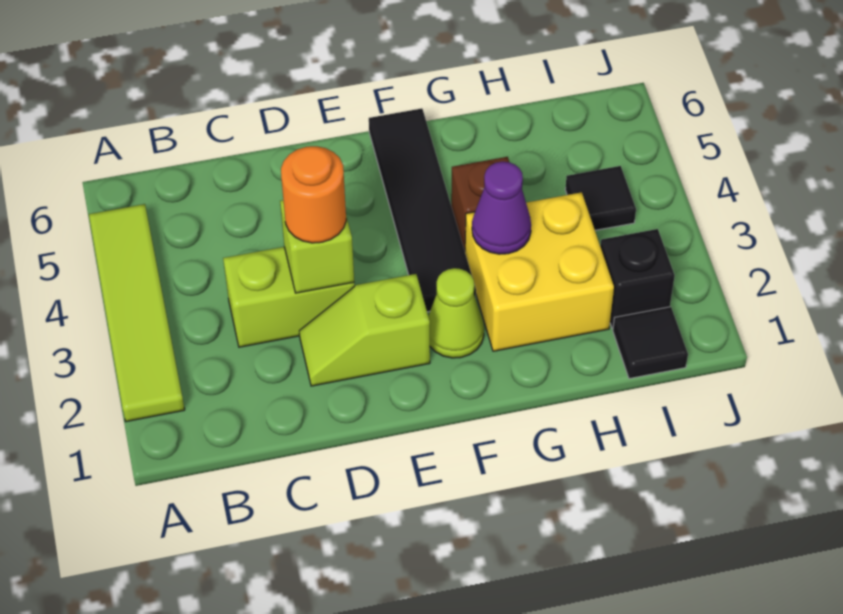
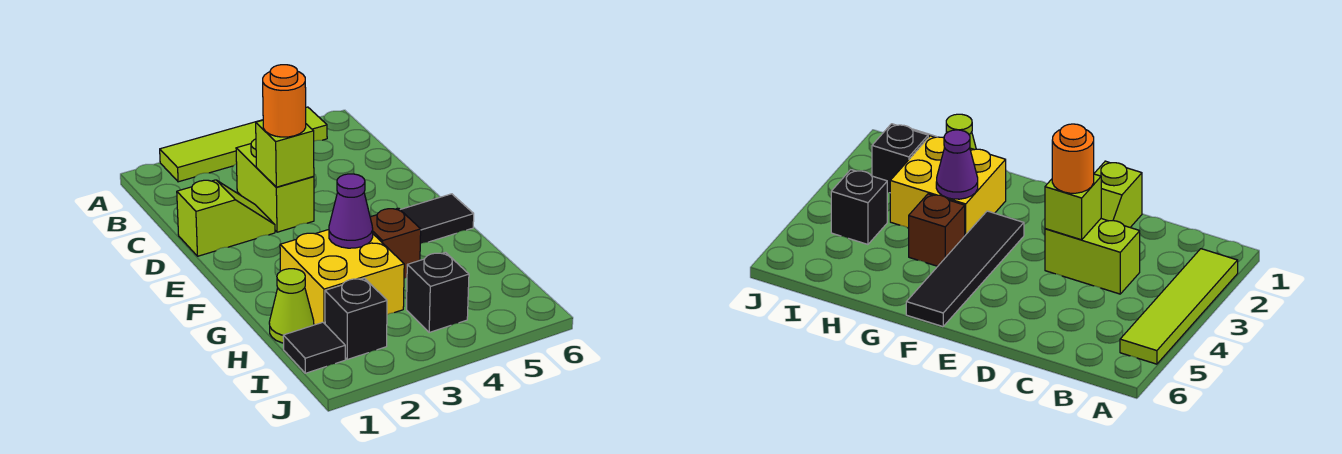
lime slope D2:E2 level 1 top E -> lime slope D1:D2 level 1 top 1
lime cone F2 level 1 -> lime cone H1 level 1
black tile I4 level 1 -> black brick I4 level 1

